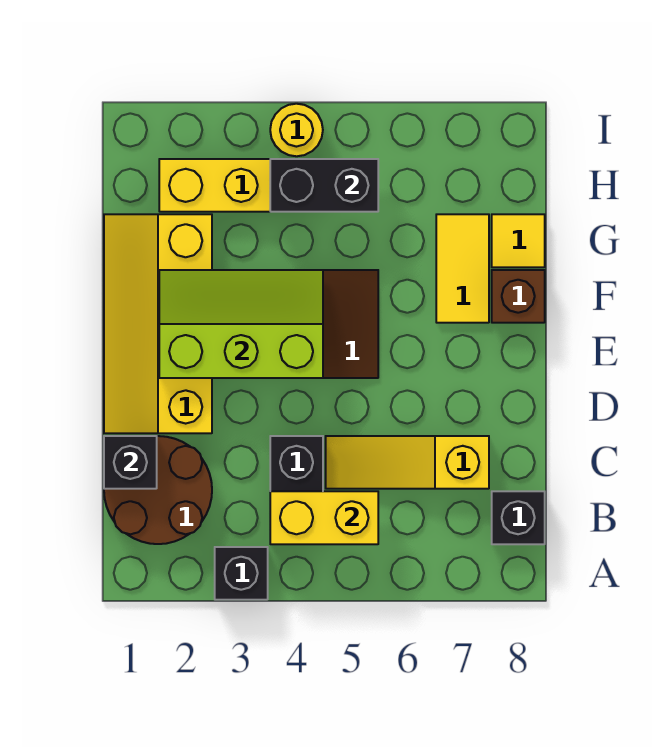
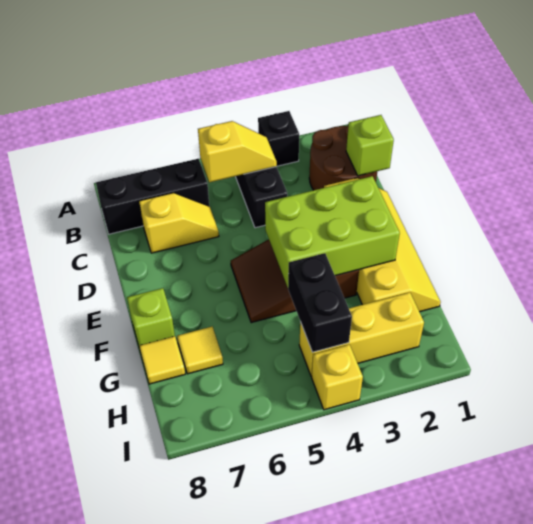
yellow brick B4:B5 level 2 -> yellow slope B4:B5 level 2 top 5
black brick B8 level 1 -> black brick B6:B8 level 1
black brick C1 level 2 -> lime brick C1 level 2
yellow slope C5:C7 level 1 top 7 -> yellow slope C6:C7 level 1 top 7
lime slope E2:F4 level 2 top E -> lime brick E2:F4 level 2
yellow tile F7:G7 level 1 -> yellow tile G7 level 1
brown brick F8 level 1 -> lime brick F8 level 1
black brick H4:H5 level 2 -> black brick G4:H4 level 2
yellow round brick I4 level 1 -> yellow brick I4 level 1

